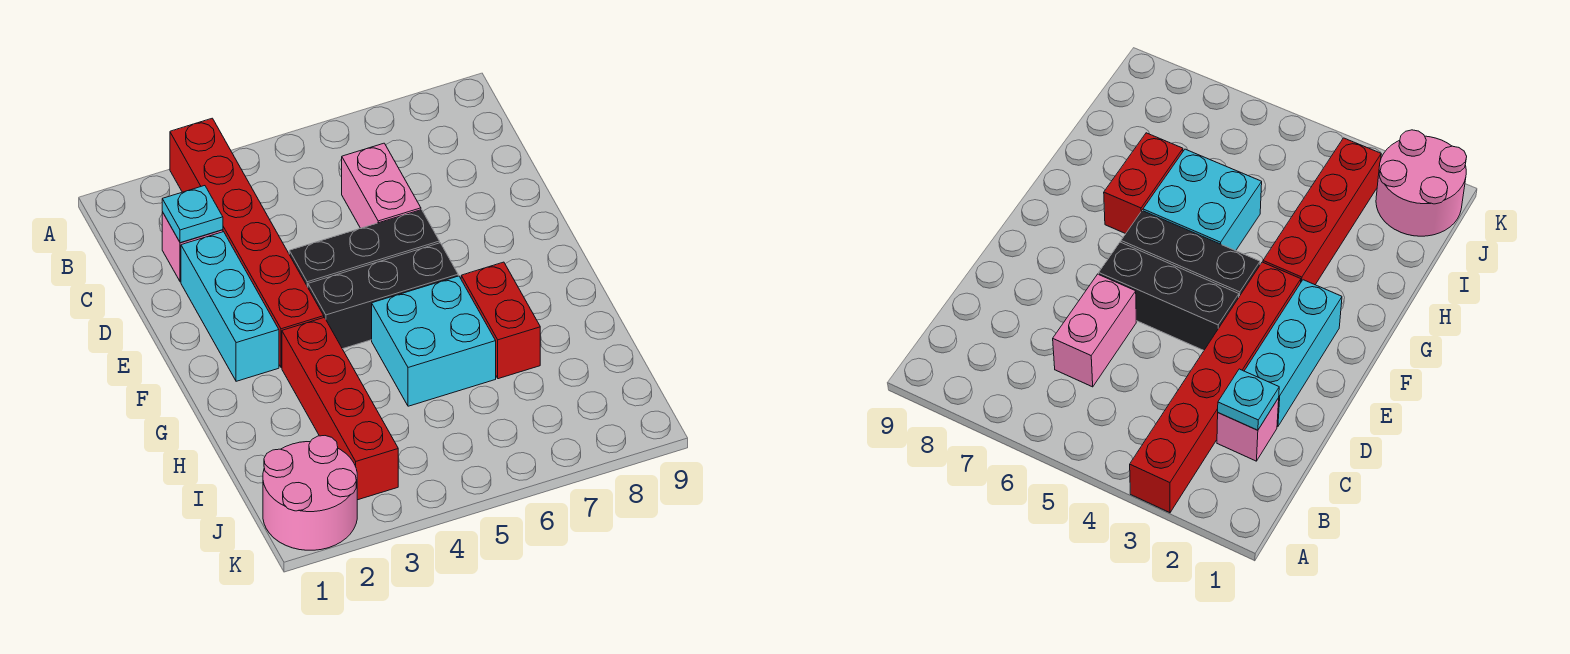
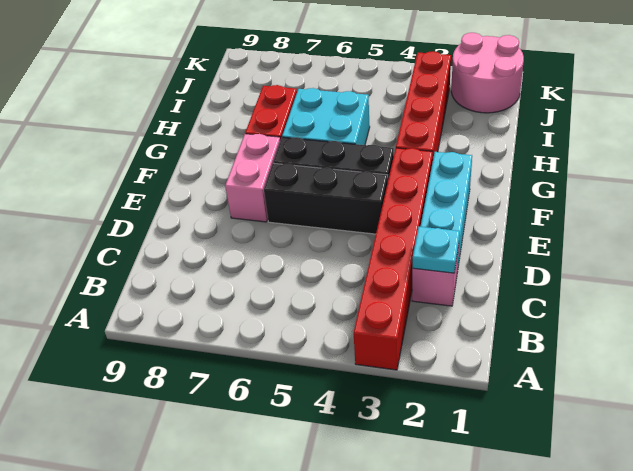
pink brick C6:D6 level 1 -> pink brick E7:F7 level 1

